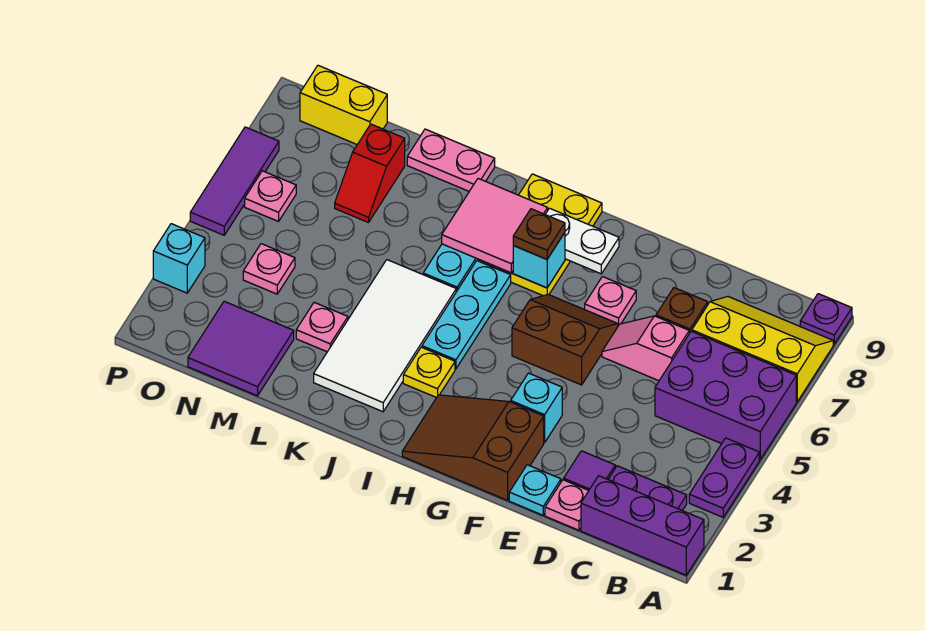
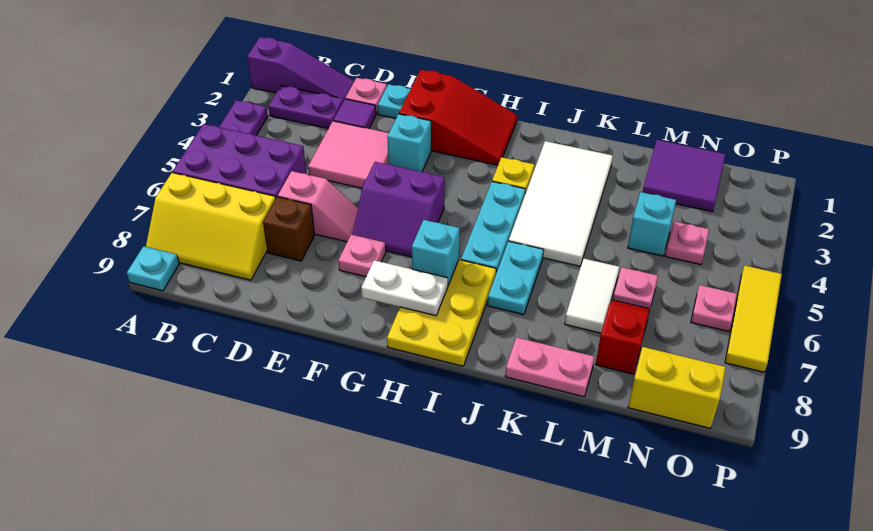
purple brick A1:C1 level 1 -> purple slope A1:C1 level 1 top A
purple plate A9 level 1 -> cyan plate A9 level 1
brown slope F1:H2 level 1 top F -> red slope F1:H2 level 1 top F
brown slope F5:G6 level 1 top 5 -> purple slope F5:G6 level 1 top 5
brown plate H7 level 3 -> none
pink tile I7:J8 level 2 -> pink tile D3:E4 level 1
pink plate L3 level 1 -> pink plate M6 level 1
none -> white tile L6:L7 level 1
cyan brick P3 level 1 -> cyan brick M4 level 1
purple tile P5:P7 level 1 -> yellow tile P5:P7 level 1

